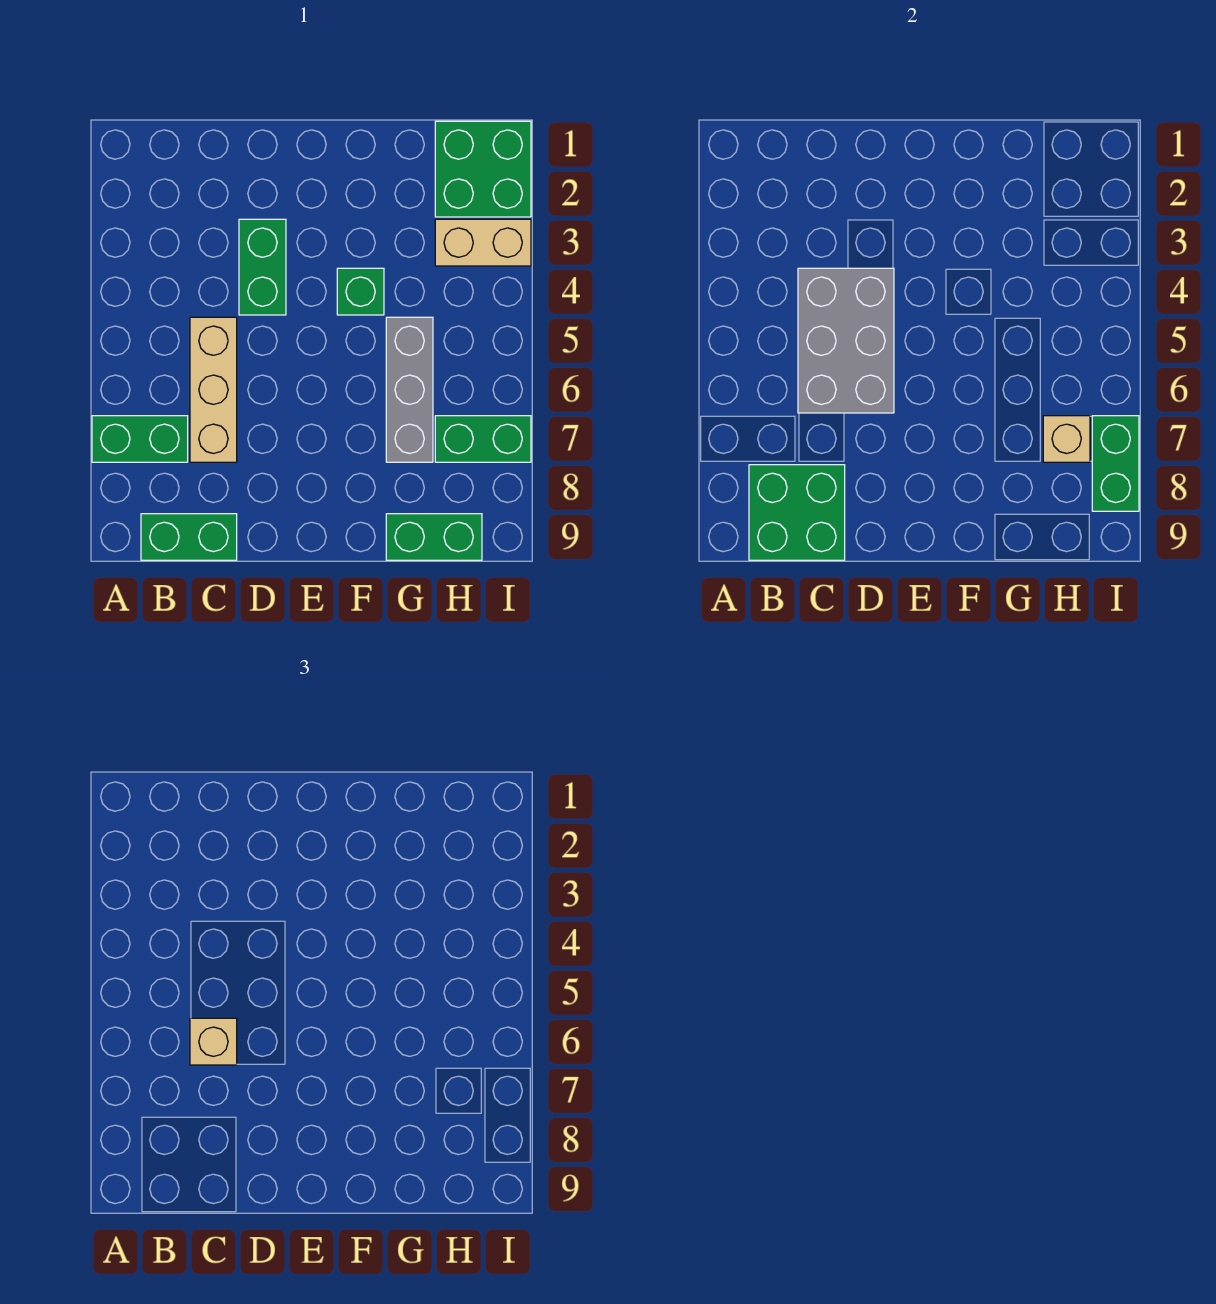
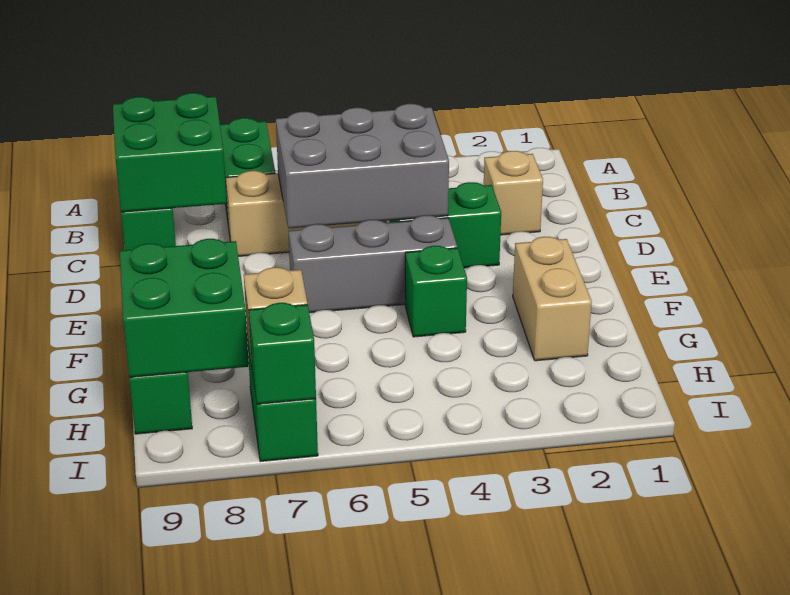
tan brick C6 level 3 -> tan brick C2 level 1
grey brick G5:G7 level 1 -> grey brick E4:E6 level 1
green brick H1:I2 level 1 -> green brick G8:H9 level 2
tan brick H3:I3 level 1 -> tan brick F2:G2 level 1
green brick I7:I8 level 2 -> green brick I7 level 2

